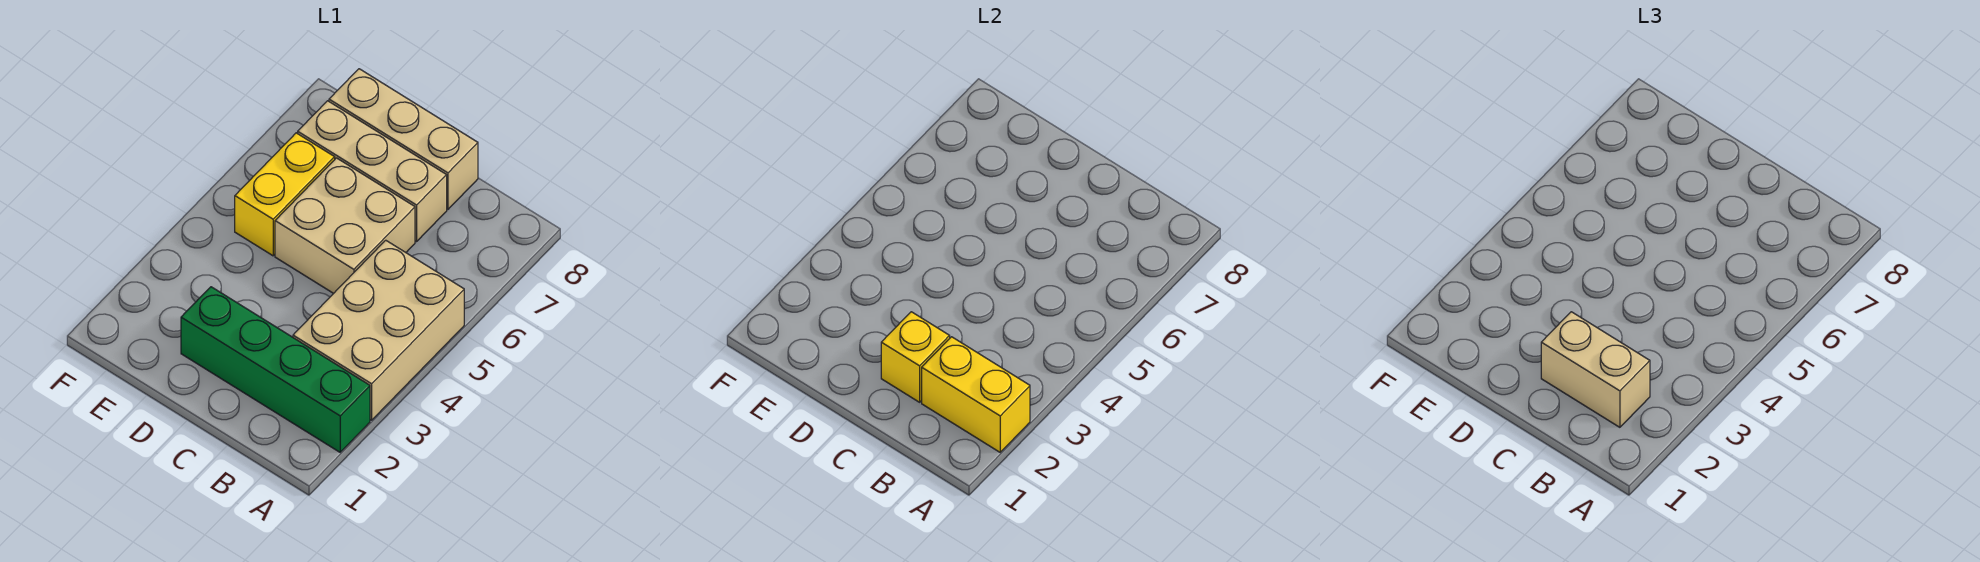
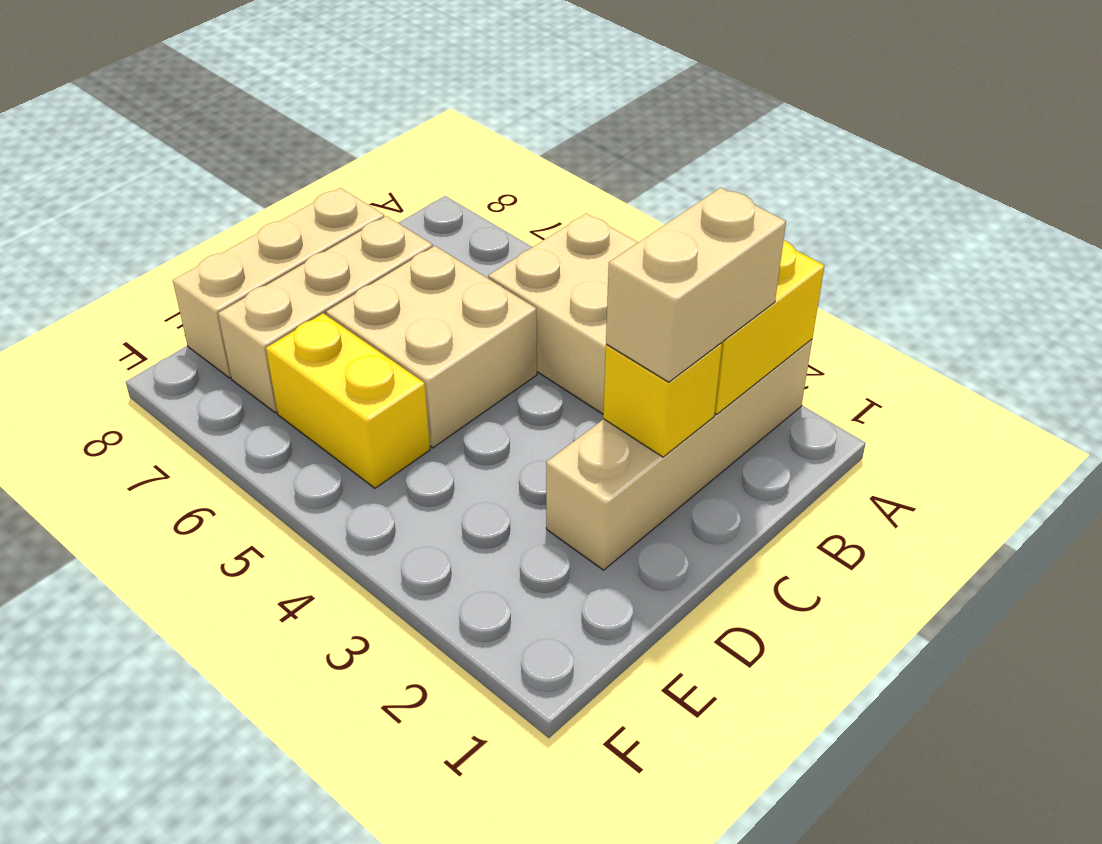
green brick A2:D2 level 1 -> tan brick A2:D2 level 1

